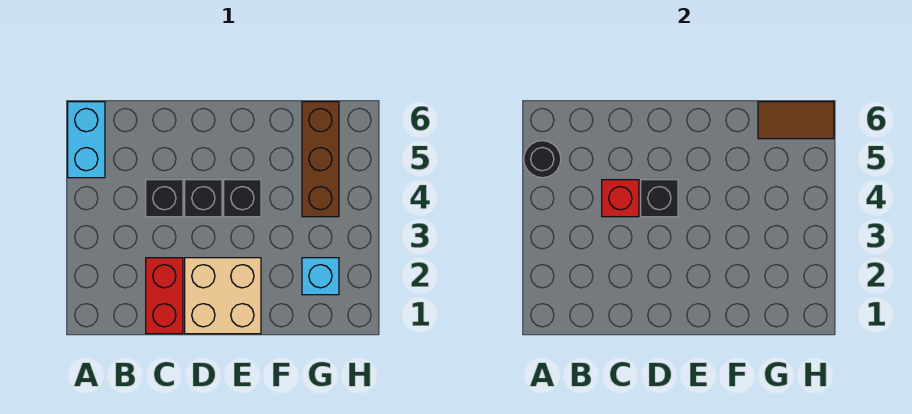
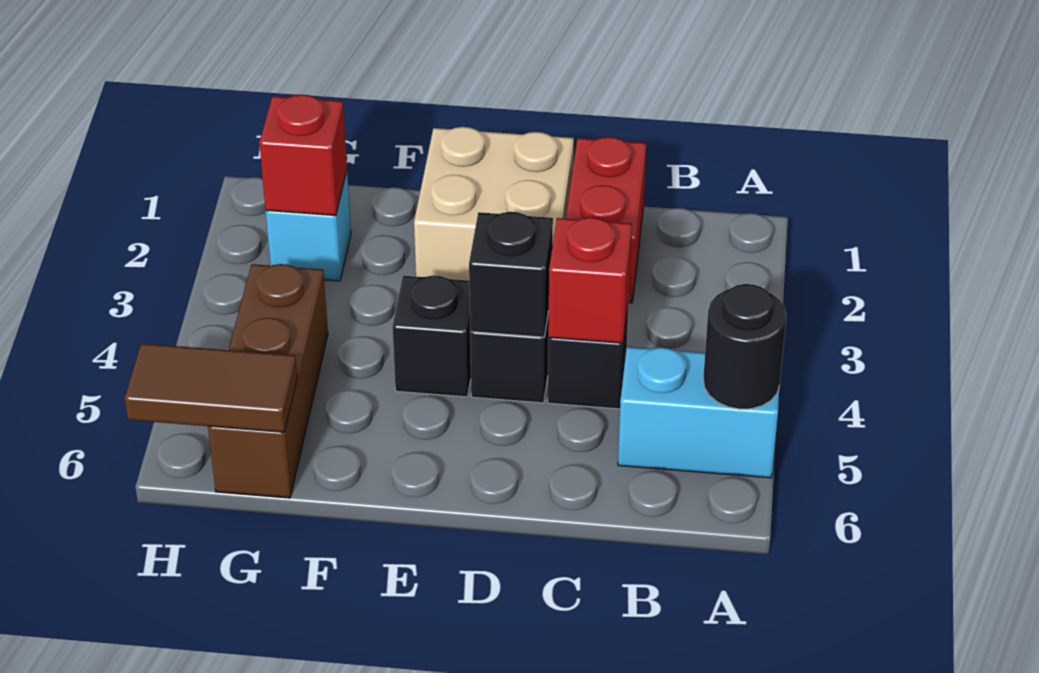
cyan brick A5:A6 level 1 -> cyan brick A5:B5 level 1
none -> red brick G2 level 2

